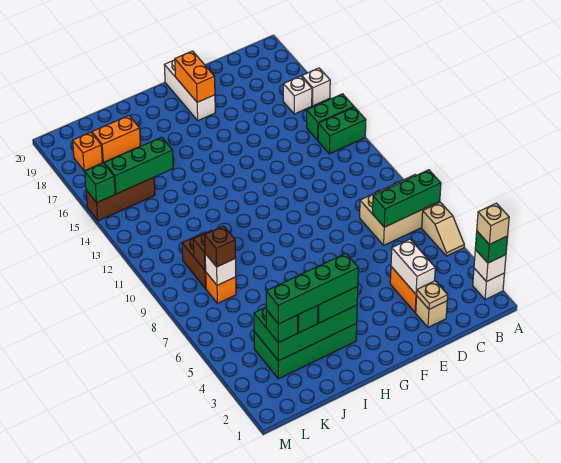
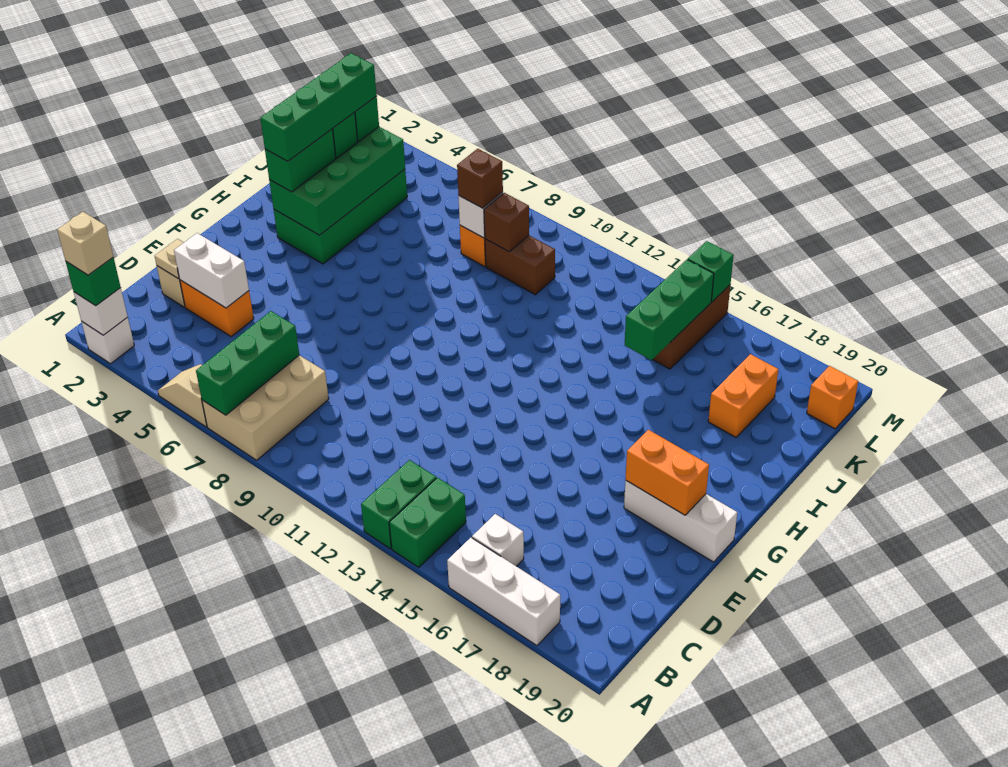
white brick A16 level 1 -> white brick A16:A18 level 1
orange brick L18 level 1 -> orange brick L20 level 1

